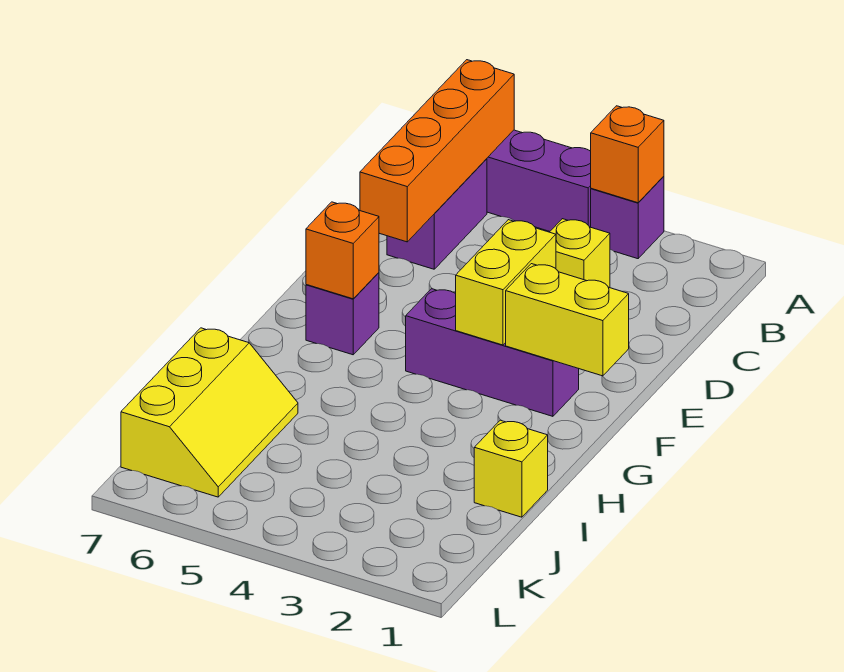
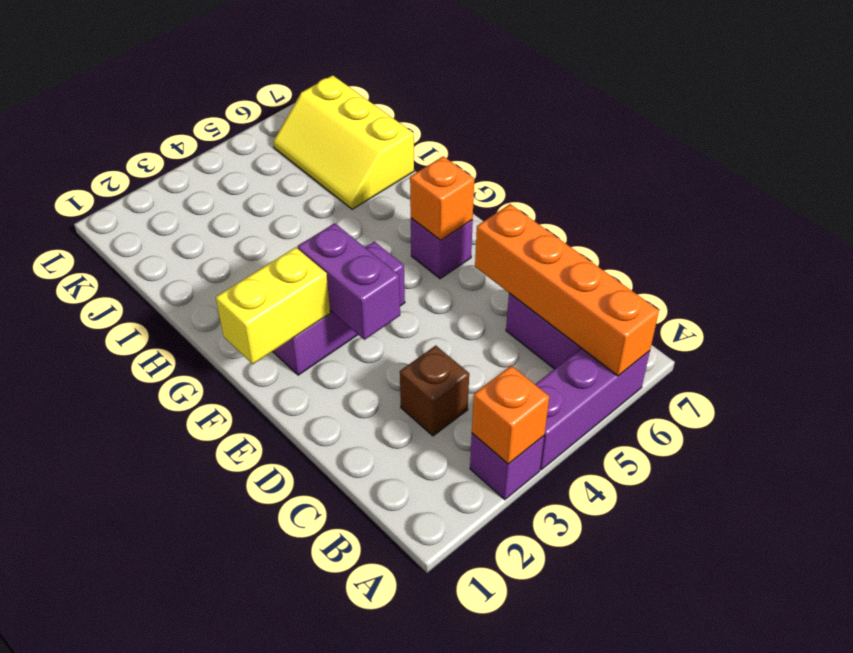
yellow brick C3 level 1 -> brown brick C3 level 1
yellow brick E3:F3 level 2 -> purple brick E3:F3 level 2
yellow brick I1 level 1 -> none

